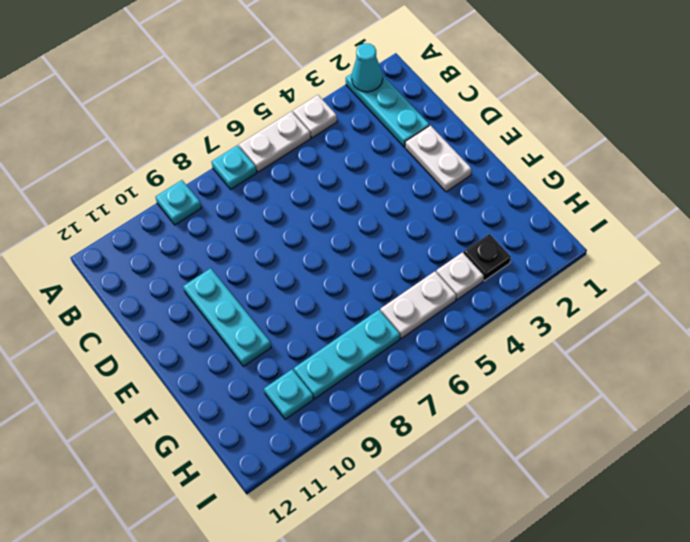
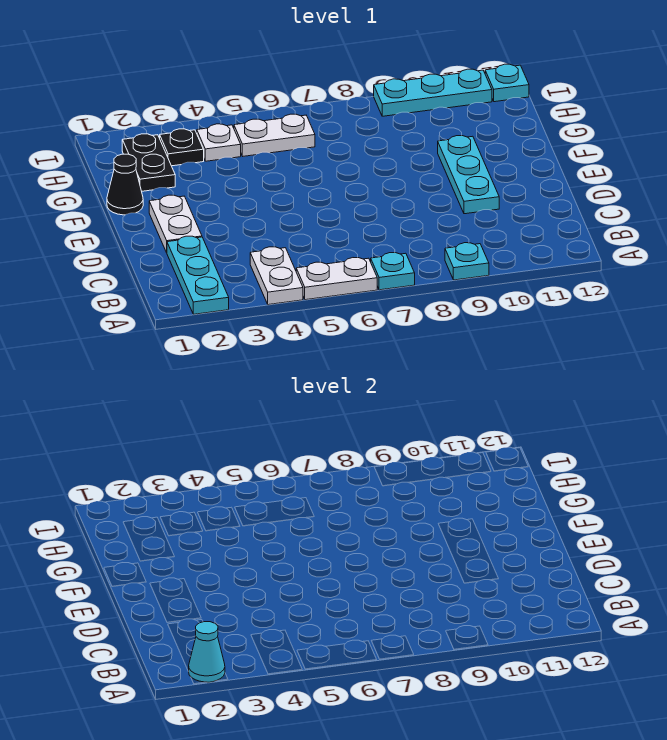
white plate A4 level 1 -> white plate A4:B4 level 1
none -> black cone F1 level 1
none -> black plate G2:H2 level 1
cyan plate H7:H9 level 1 -> cyan plate I9:I11 level 1
cyan plate H10 level 1 -> cyan plate I12 level 1

